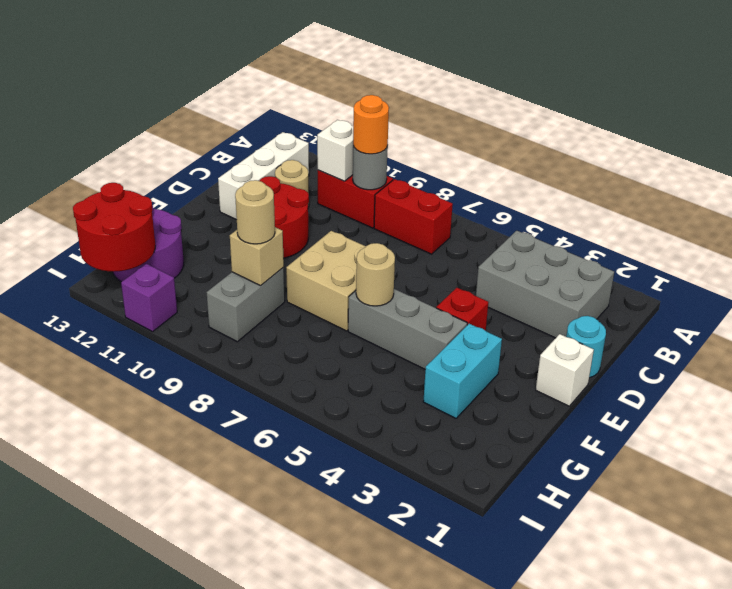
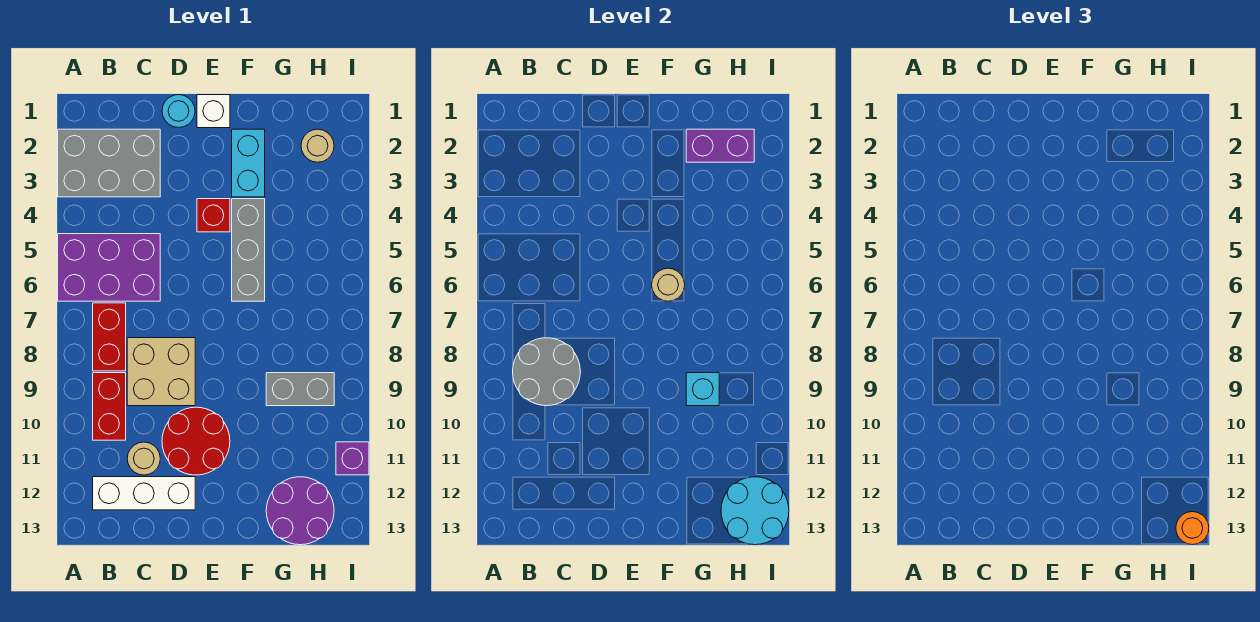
none -> purple brick A5:C6 level 1
grey brick B2:C4 level 1 -> grey brick A2:C3 level 1
grey round brick B9 level 2 -> grey round brick B8:C9 level 2
orange round brick B9 level 3 -> orange round brick I13 level 3
white brick B10 level 2 -> none
tan brick E7:F8 level 1 -> tan brick C8:D9 level 1
cyan brick F3:G3 level 1 -> cyan brick F2:F3 level 1
none -> purple brick G2:H2 level 2
tan brick G9 level 2 -> cyan brick G9 level 2
tan round brick G9 level 3 -> tan round brick H2 level 1
red round brick H12:I13 level 2 -> cyan round brick H12:I13 level 2

